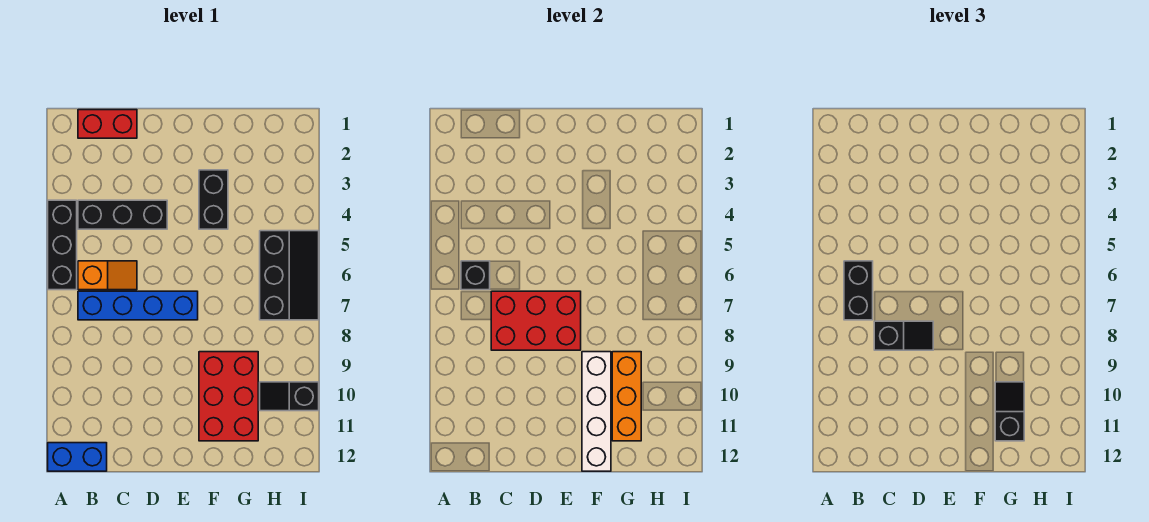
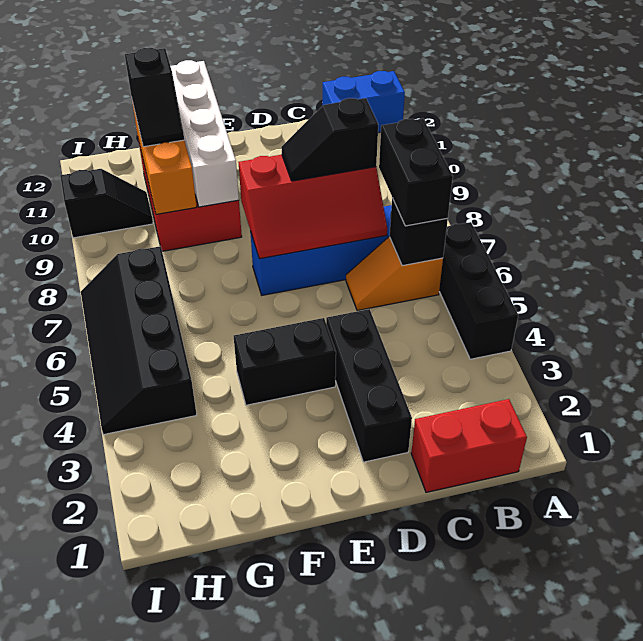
black brick B4:D4 level 1 -> black brick D2:D4 level 1
red brick C7:E8 level 2 -> red slope C7:E8 level 2 top 8
black brick F3:F4 level 1 -> black brick E4:F4 level 1
black slope H5:I7 level 1 top H -> black slope H4:I7 level 1 top H

